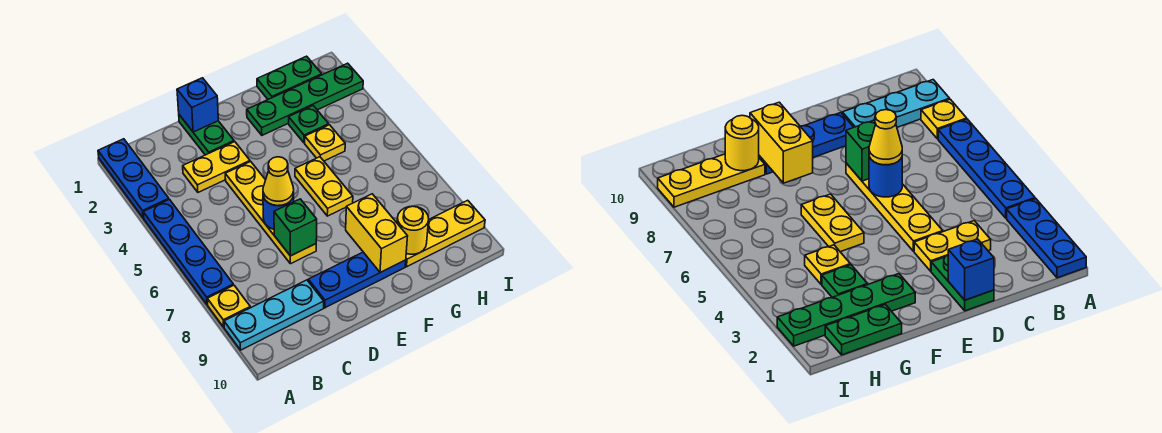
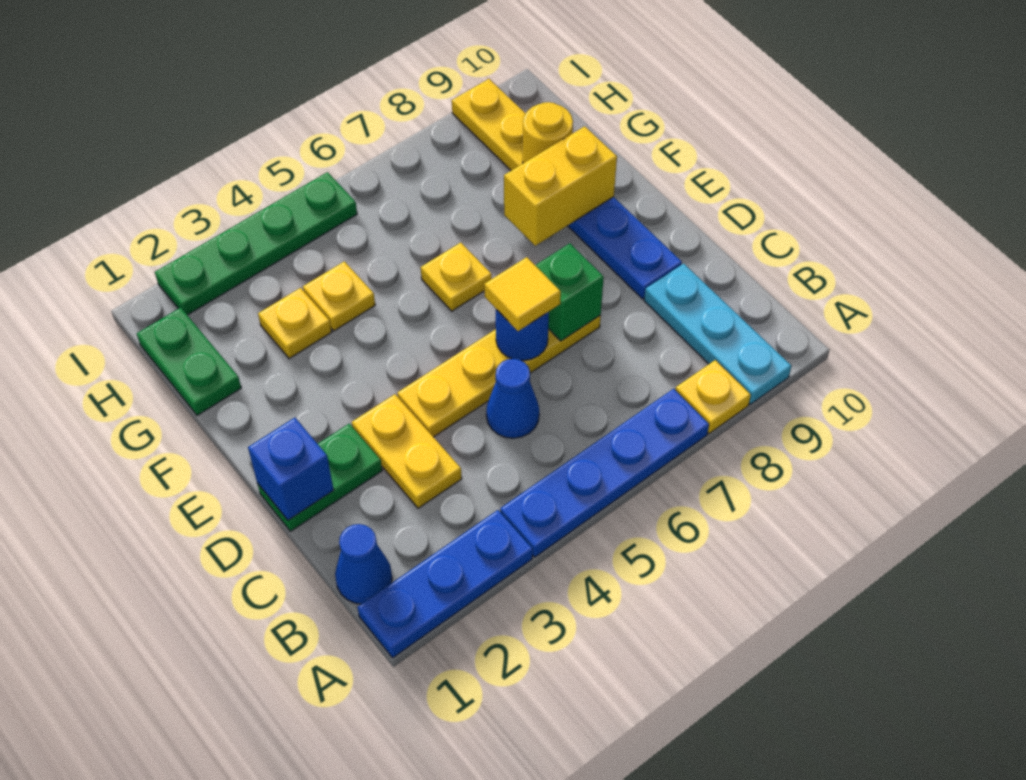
none -> blue cone B1 level 1
none -> blue cone C5 level 1
yellow cone D6 level 3 -> yellow tile D6 level 3
green plate F2:I2 level 1 -> green plate I2:I5 level 1
yellow plate F5:F6 level 1 -> yellow plate F6 level 1
green plate G3 level 1 -> yellow plate G3 level 1

